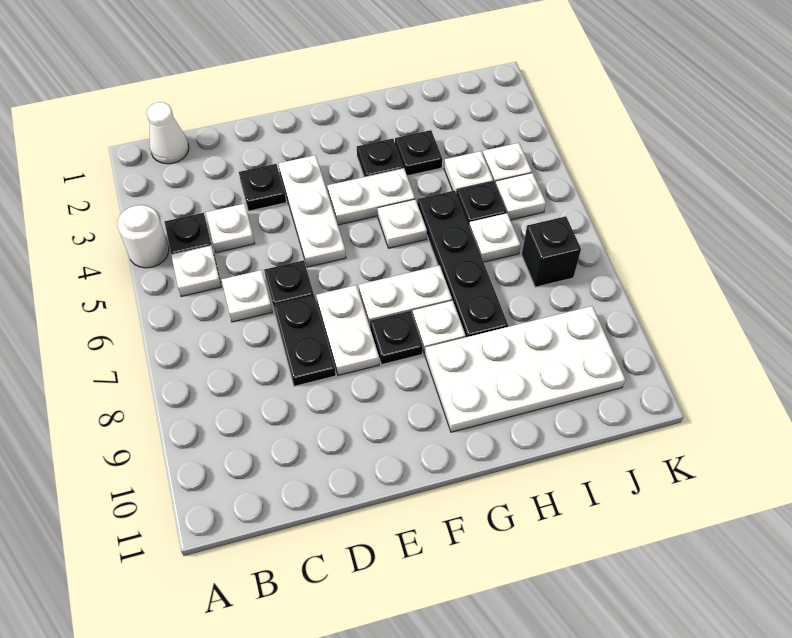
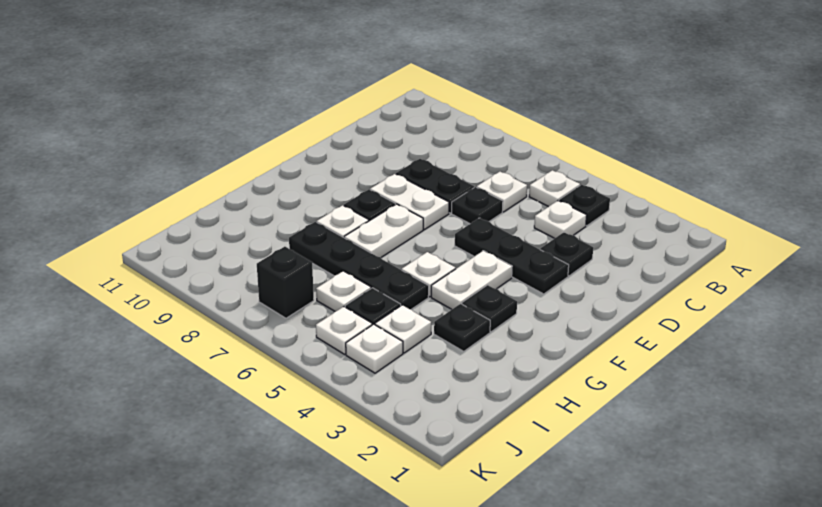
white round brick A4 level 1 -> none
white cone B1 level 1 -> none
white plate E3:E5 level 1 -> black plate E3:E5 level 1
white plate G9:J10 level 1 -> none

